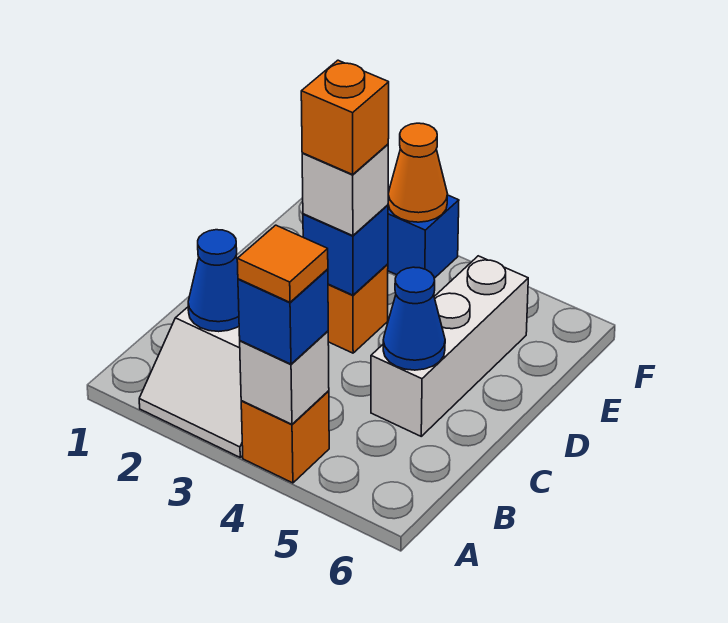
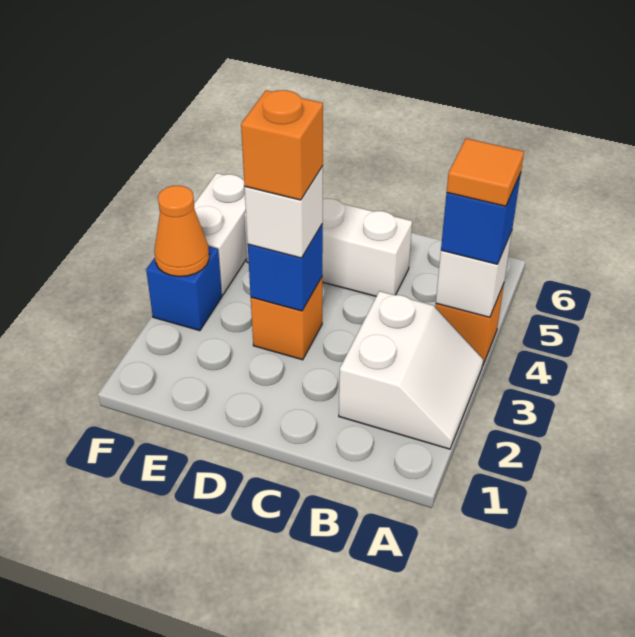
blue cone B2 level 2 -> none
blue cone C5 level 2 -> none
none -> white brick F4:F5 level 1

